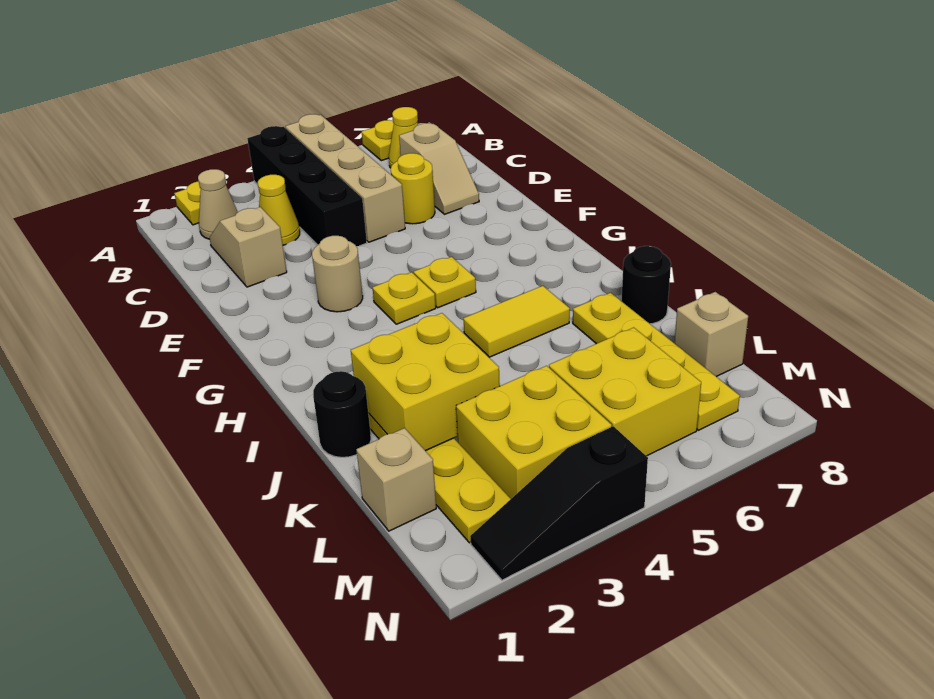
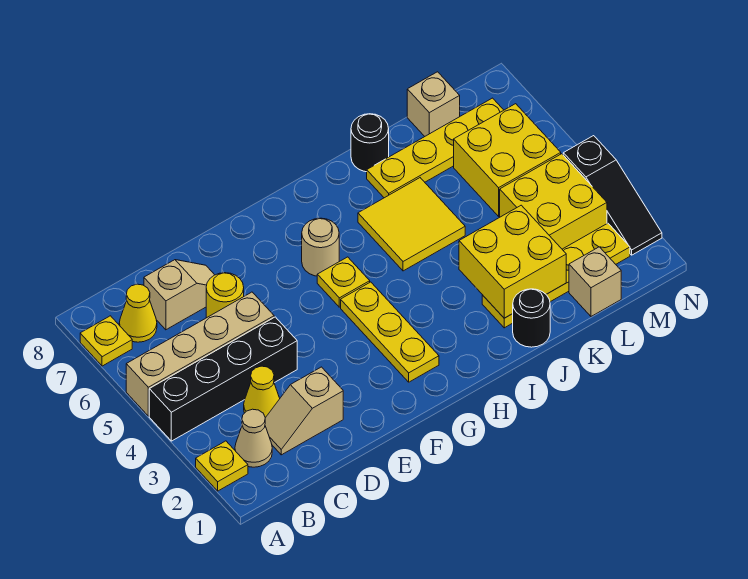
tan round brick F3 level 1 -> tan round brick G6 level 1
yellow plate G4 level 1 -> yellow plate G2:G4 level 1
yellow tile I5:I6 level 1 -> yellow tile I5:J6 level 1

